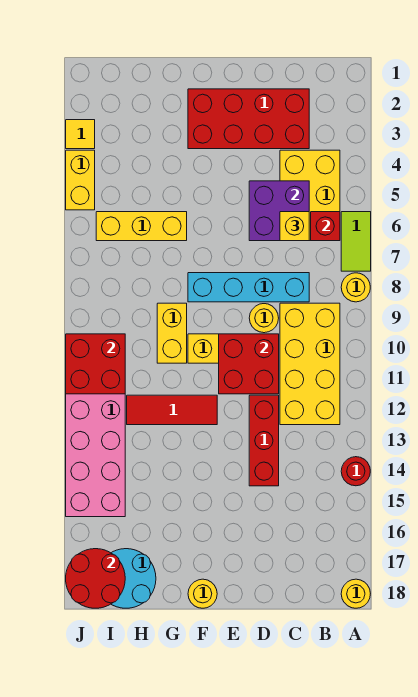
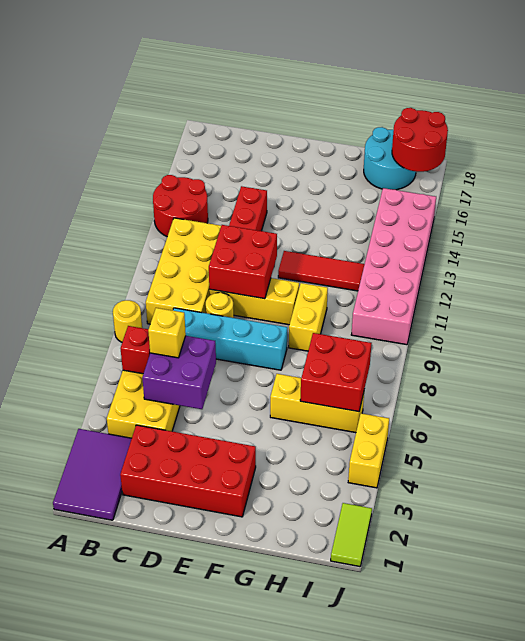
none -> purple tile A1:B3 level 1
lime tile A6:A7 level 1 -> lime tile J1:J2 level 1
red round brick A14 level 1 -> red round brick A13:B14 level 1
yellow round brick A18 level 1 -> none
yellow round brick F18 level 1 -> none
red brick I10:J11 level 2 -> red brick H6:I7 level 2
yellow tile J3 level 1 -> none

